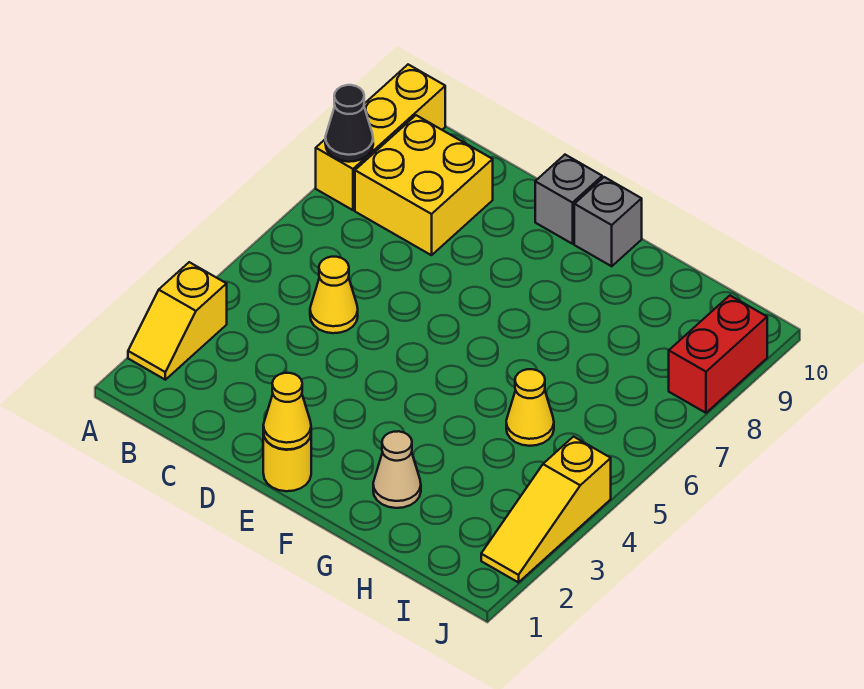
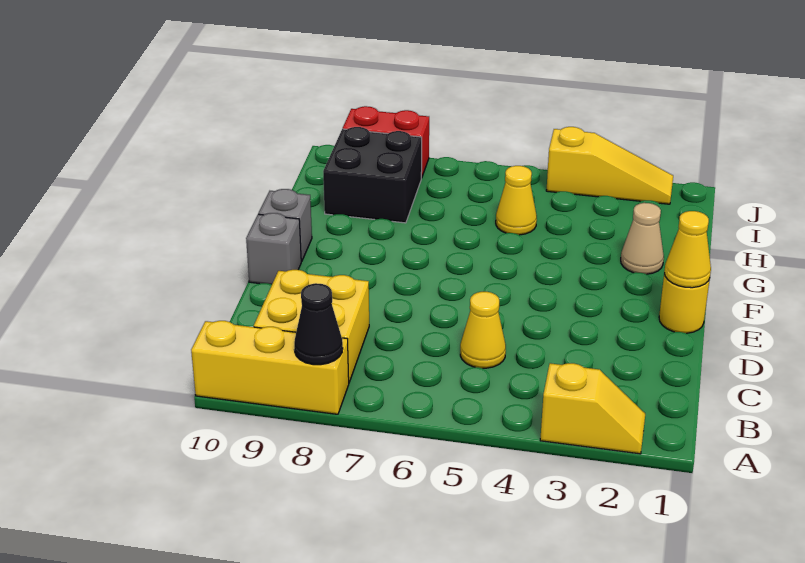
none -> black brick H8:I9 level 1

